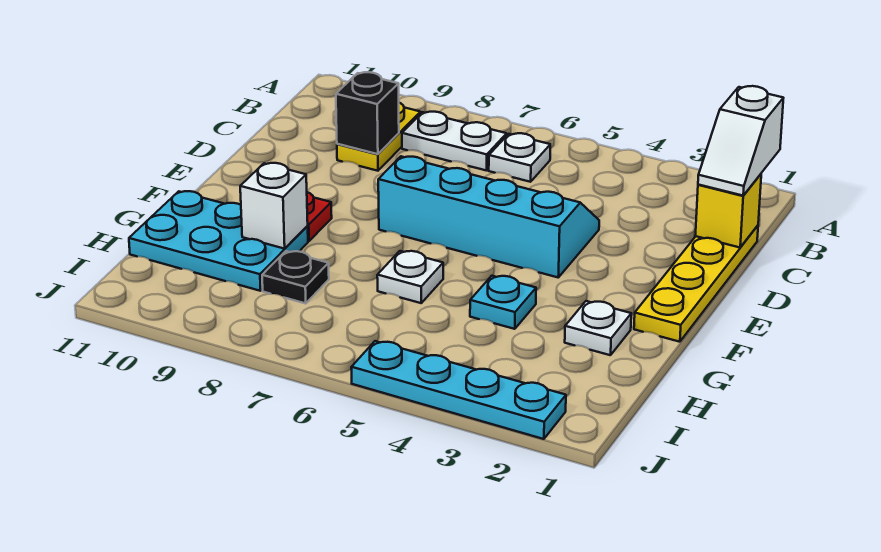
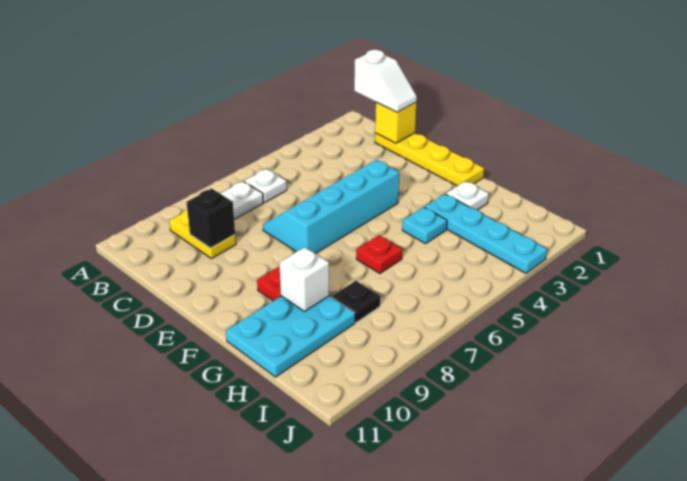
white plate G6 level 1 -> red plate G6 level 1
cyan plate J2:J5 level 1 -> cyan plate G3:J3 level 1

